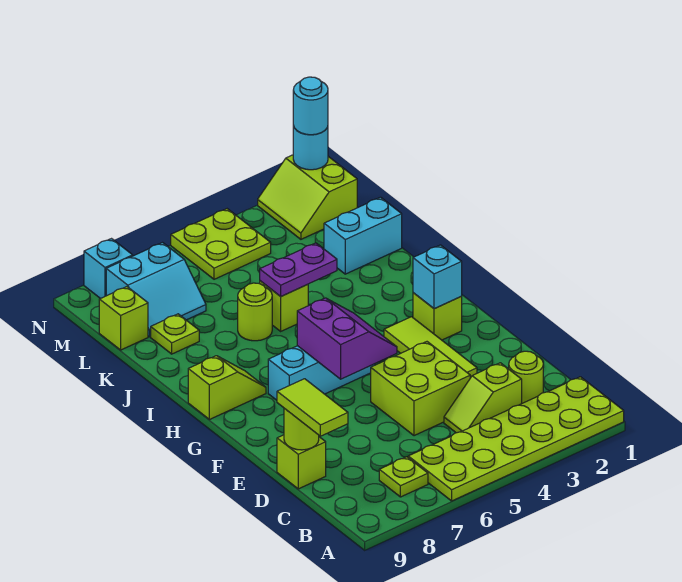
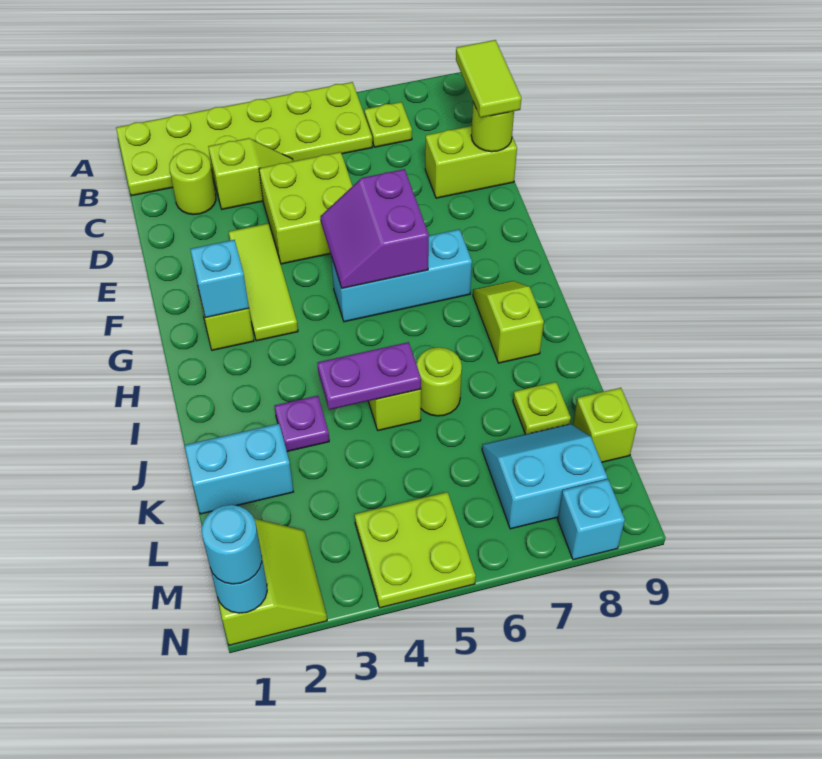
lime brick D9 level 1 -> lime brick D8:D9 level 1
lime slope H8:H9 level 1 top 9 -> lime slope H8:I8 level 1 top I
none -> purple plate J3 level 1

